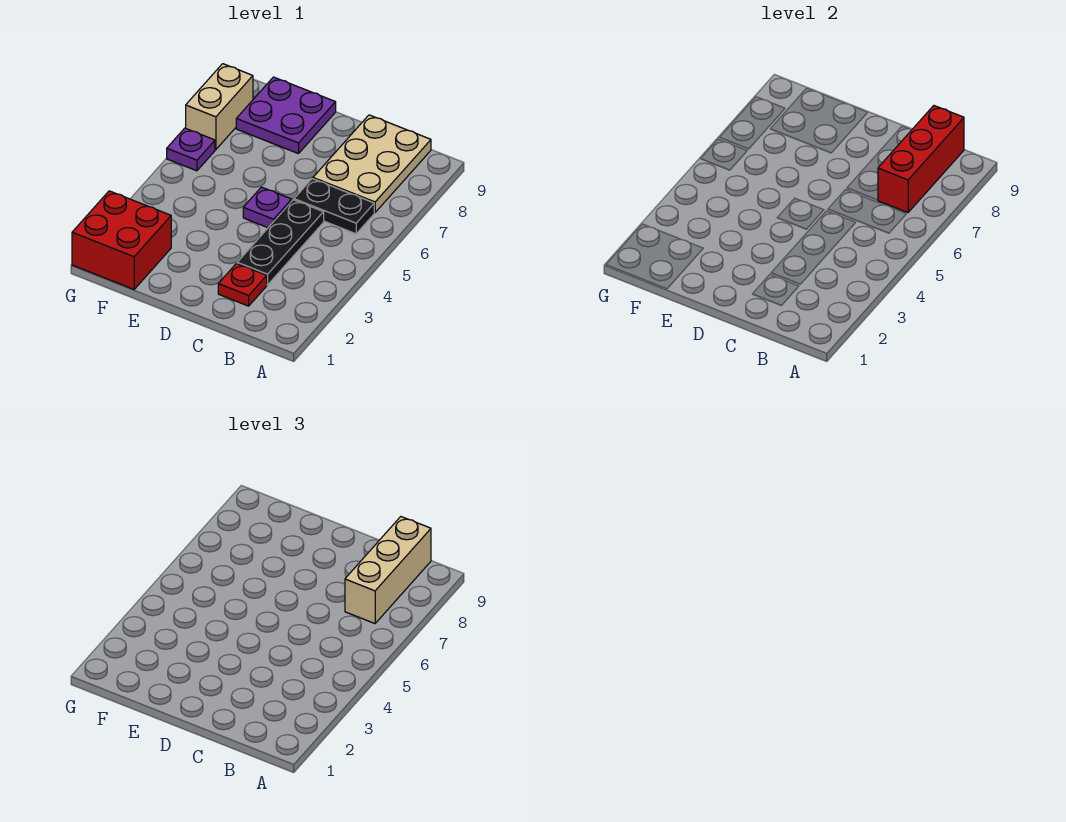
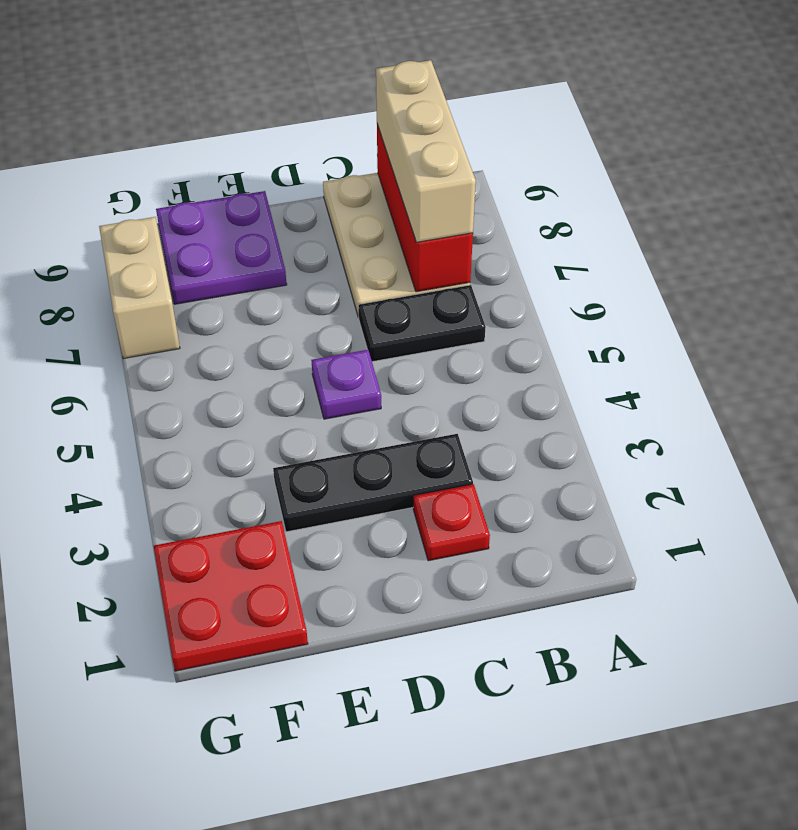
black plate C3:C5 level 1 -> black plate C3:E3 level 1
red brick F1:G2 level 1 -> red plate F1:G2 level 1
purple plate G6 level 1 -> none

